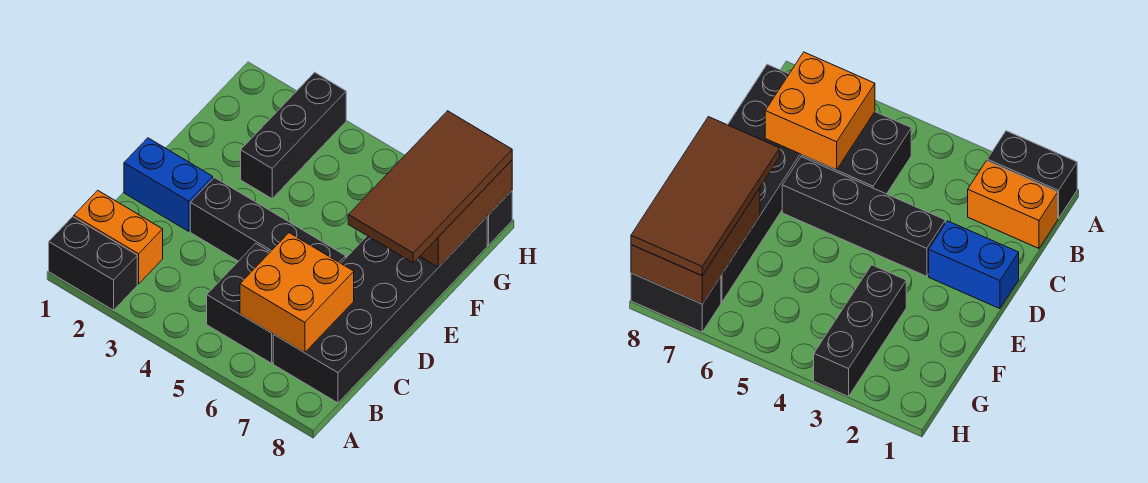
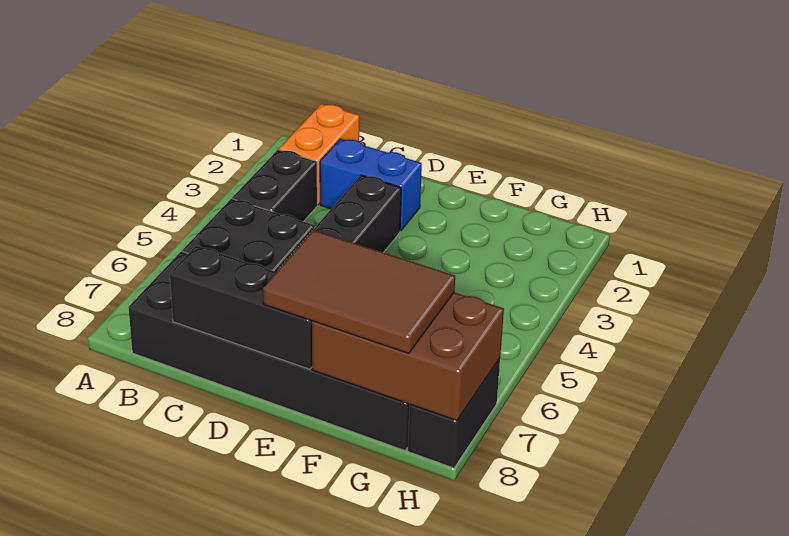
black brick A1:A2 level 1 -> black brick B3:B4 level 1
orange brick B6:C7 level 2 -> none
blue brick D1:D2 level 1 -> blue brick C2:D2 level 1
brown tile E7:H8 level 3 -> brown tile E7:G8 level 3
black brick F3:H3 level 1 -> black brick C8:E8 level 2

